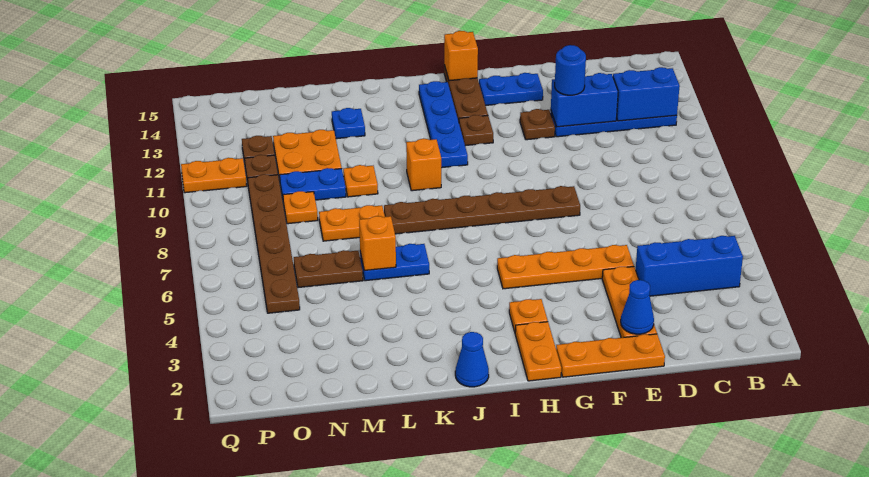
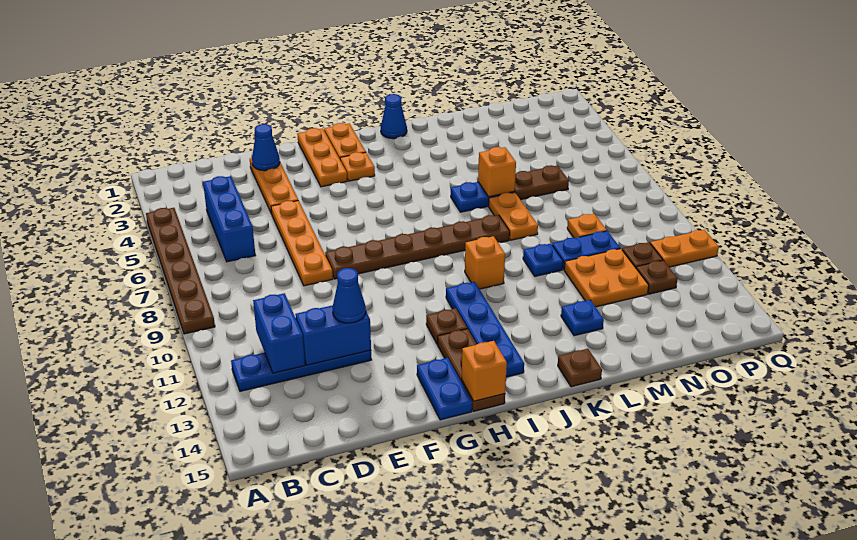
blue brick B4:D4 level 1 -> blue brick C4:C6 level 1
blue brick B12:C12 level 2 -> blue brick C11:C12 level 2
orange plate E1:G1 level 1 -> orange plate G1:G3 level 1
orange plate E5:H5 level 1 -> orange plate E5:E8 level 1
blue round brick E12 level 3 -> blue cone E12 level 3
brown plate F12 level 1 -> brown plate K15 level 1
blue plate F14:G14 level 1 -> blue plate G14:G15 level 1
orange plate L8:M8 level 1 -> orange plate L7:L8 level 1
orange plate L10 level 1 -> blue plate L10 level 1
brown plate O5:O10 level 1 -> brown plate A4:A9 level 1

